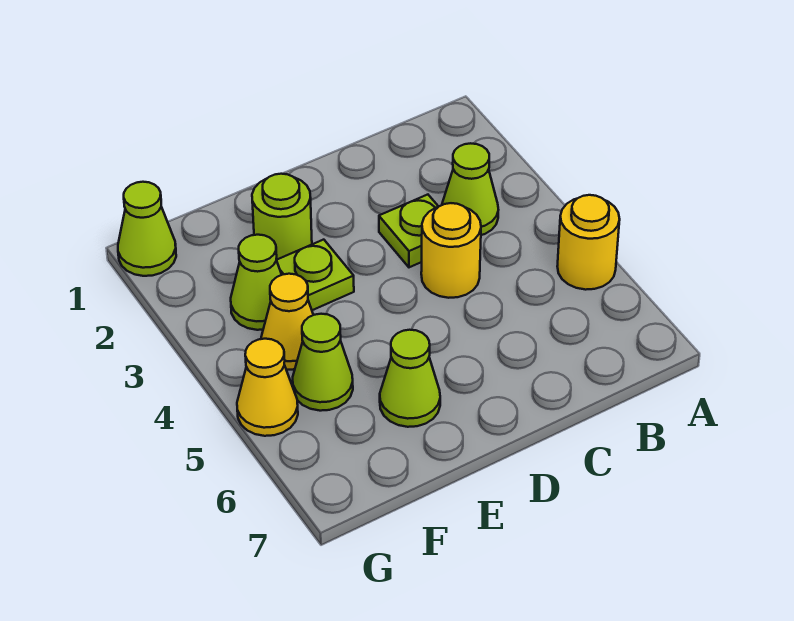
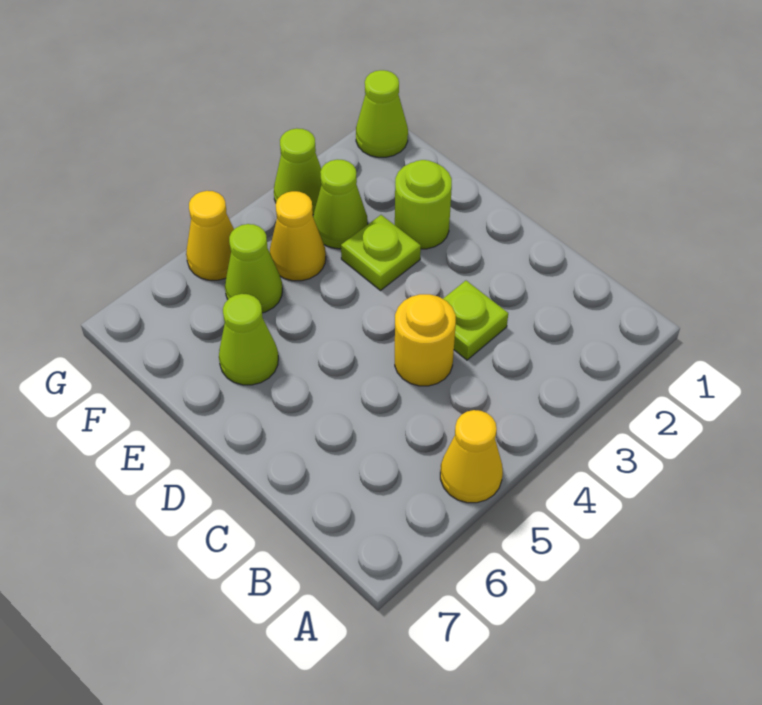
yellow round brick A5 level 1 -> yellow cone A5 level 1
lime cone B3 level 1 -> lime cone G3 level 1

